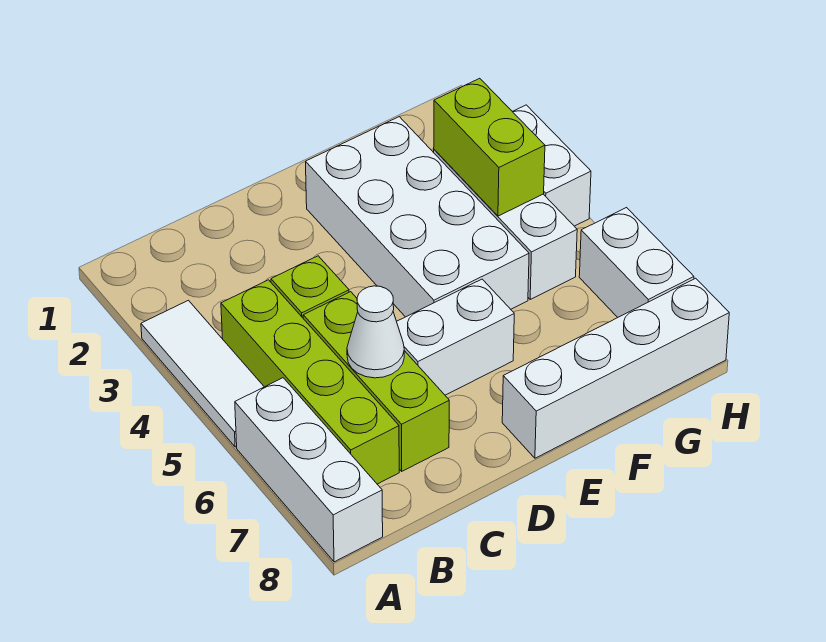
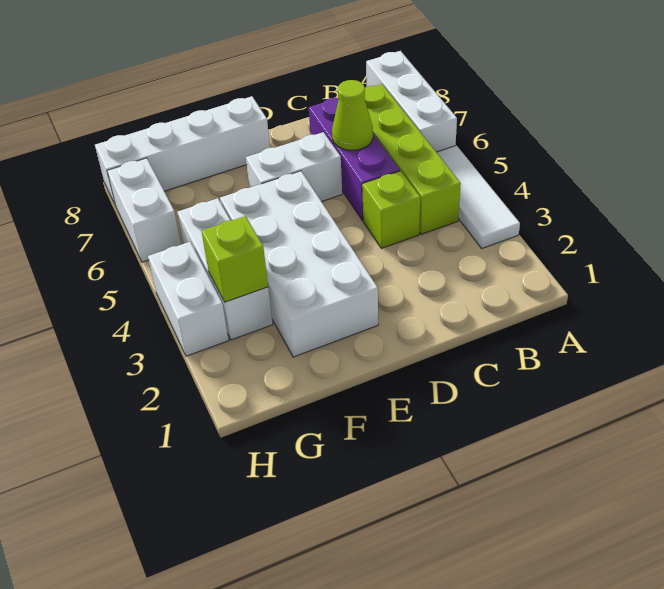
lime brick C5:C7 level 1 -> purple brick C5:C7 level 1
white cone C6 level 2 -> lime cone C6 level 2
lime brick G3:G4 level 2 -> lime brick G3 level 2

